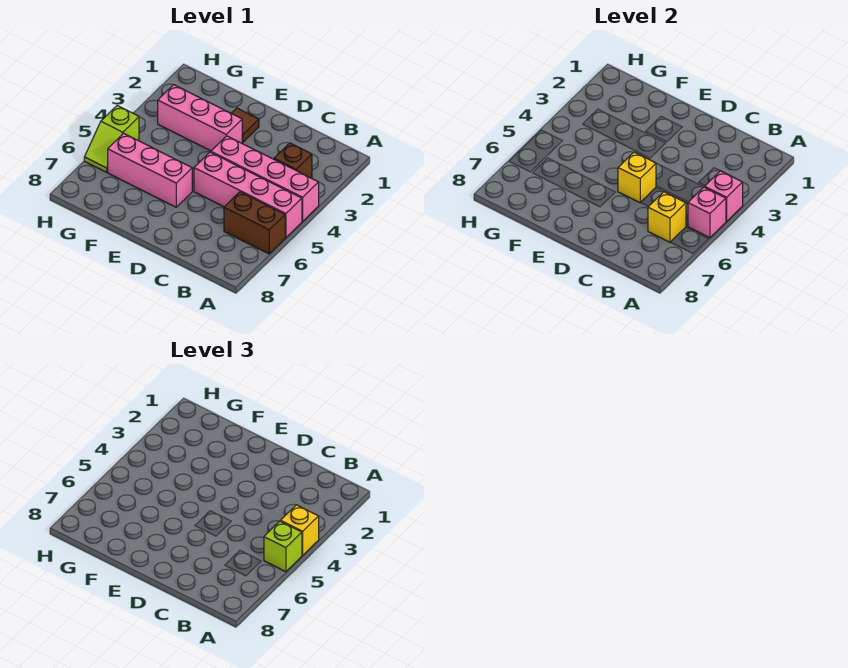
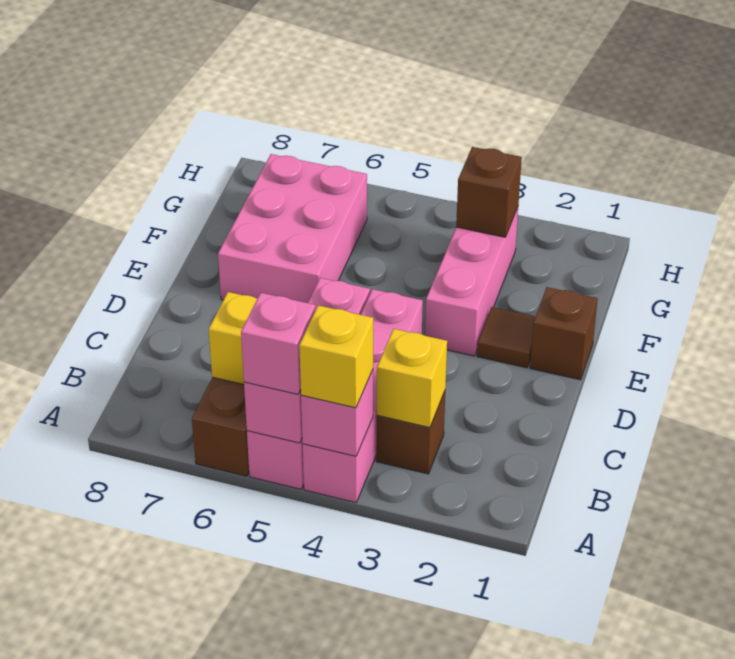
lime brick A5 level 3 -> pink brick A5 level 3
yellow brick D5 level 2 -> yellow brick B3 level 2
none -> brown brick E1 level 1
pink brick E6:G6 level 1 -> pink brick E6:G7 level 1
none -> brown brick G3 level 2
lime slope H5:H6 level 1 top 5 -> none

